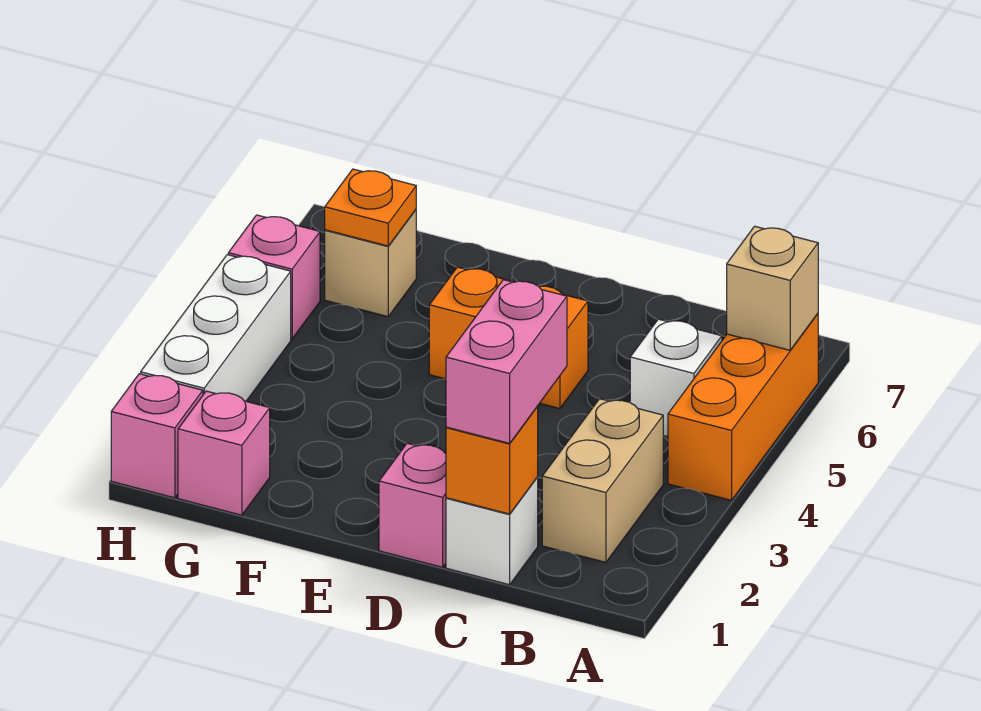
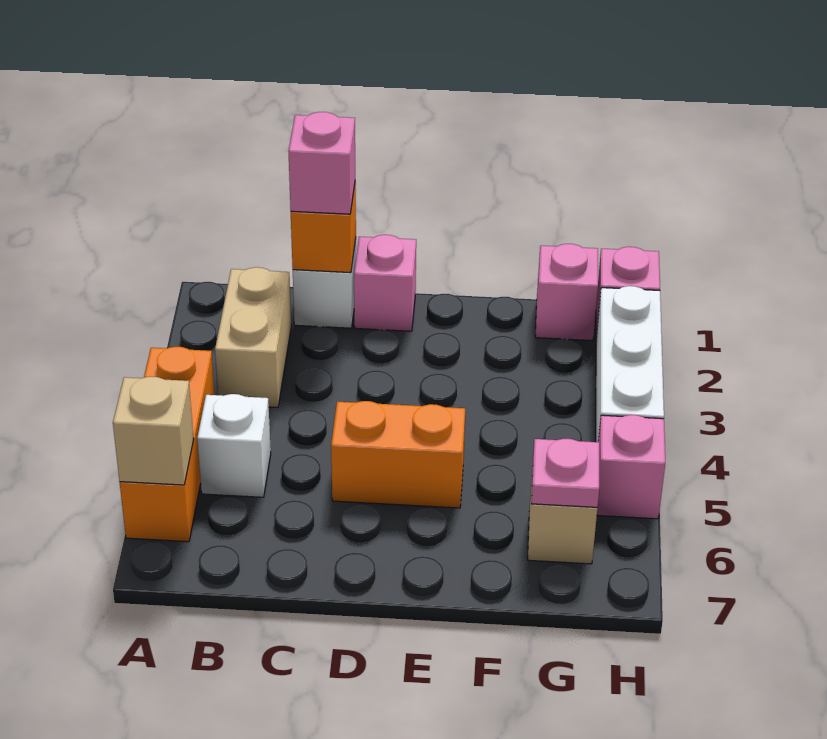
pink brick C1:C2 level 3 -> pink brick C1 level 3
orange plate G6 level 2 -> pink plate G6 level 2

